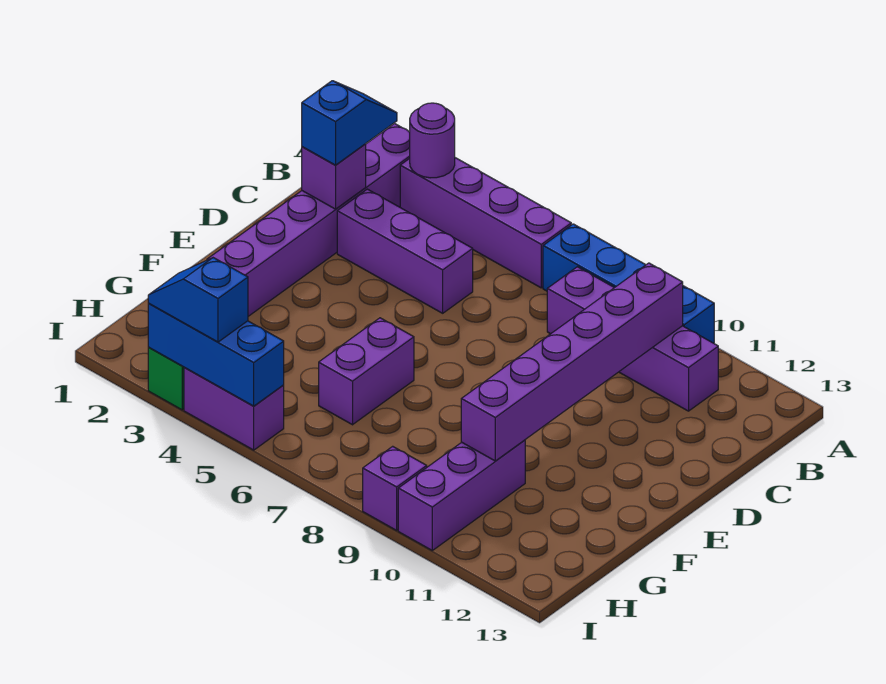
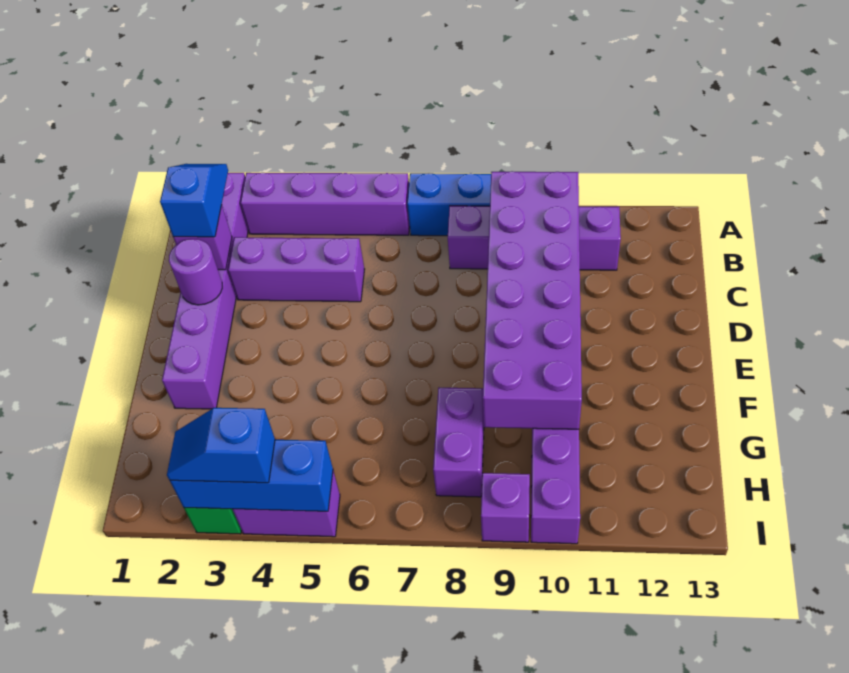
purple round brick A3 level 2 -> purple round brick D2 level 2
purple brick B10:G10 level 2 -> purple brick B9:G10 level 2
purple brick F6:G6 level 1 -> purple brick G8:H8 level 1

